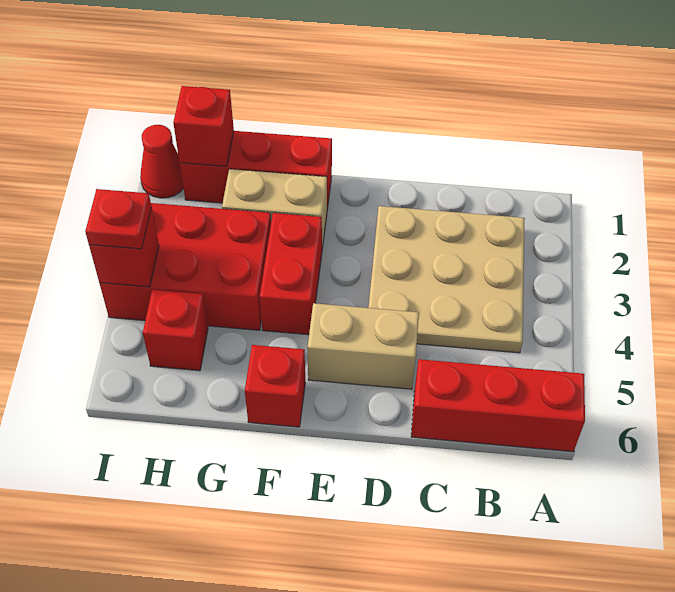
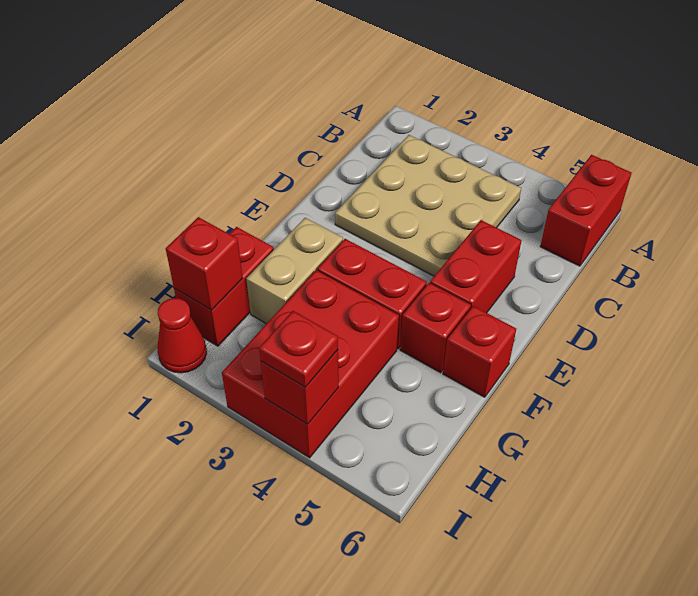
red brick A6:C6 level 1 -> red brick A6:B6 level 1
tan brick D5:E5 level 1 -> red brick D5:E5 level 1
red brick F1:H1 level 1 -> red brick G1:H1 level 1
red brick H5 level 1 -> red brick F5 level 1

